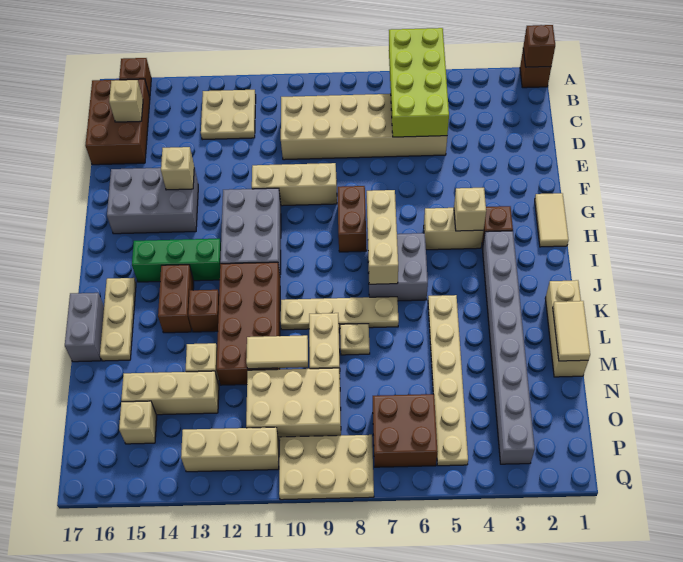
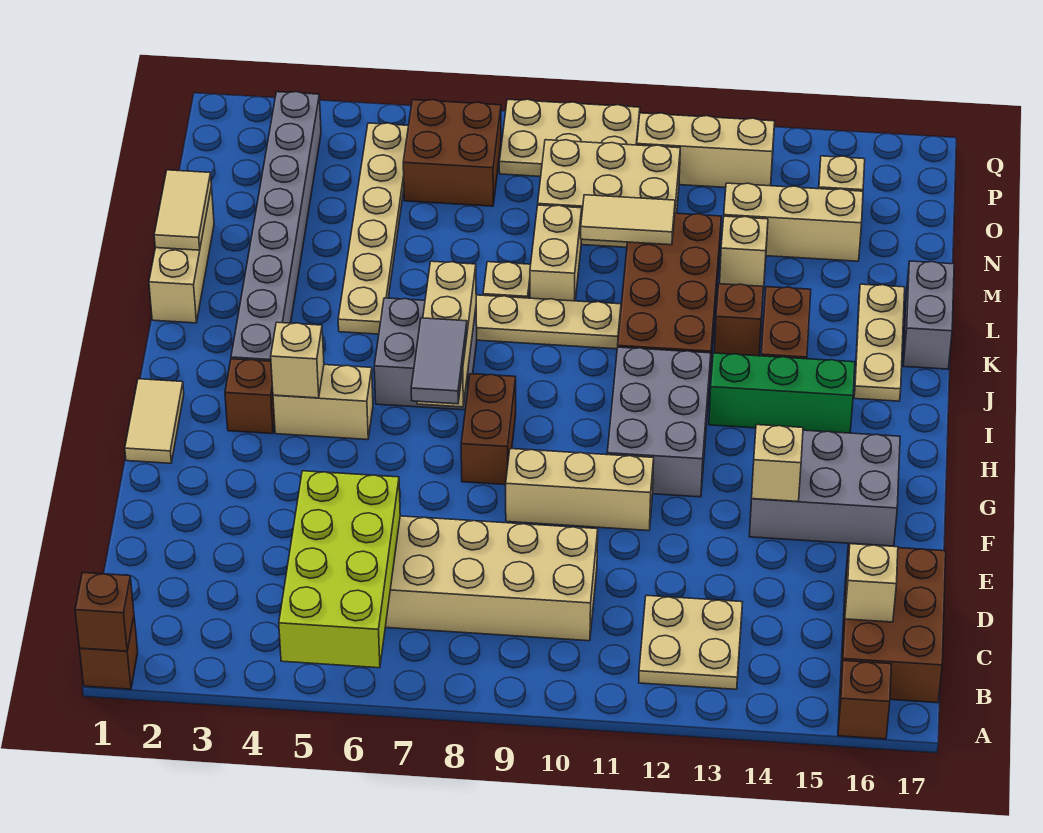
none -> grey tile G7:H7 level 3

